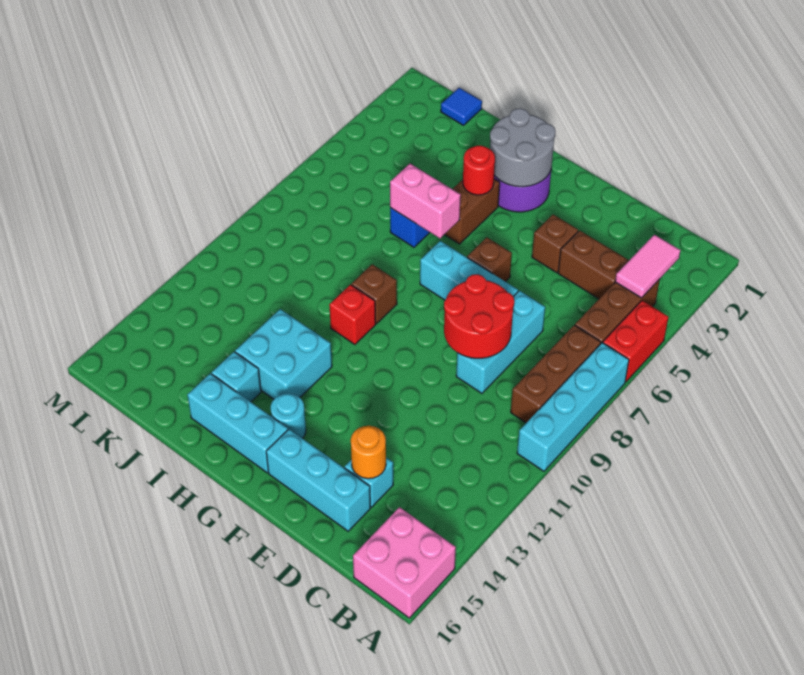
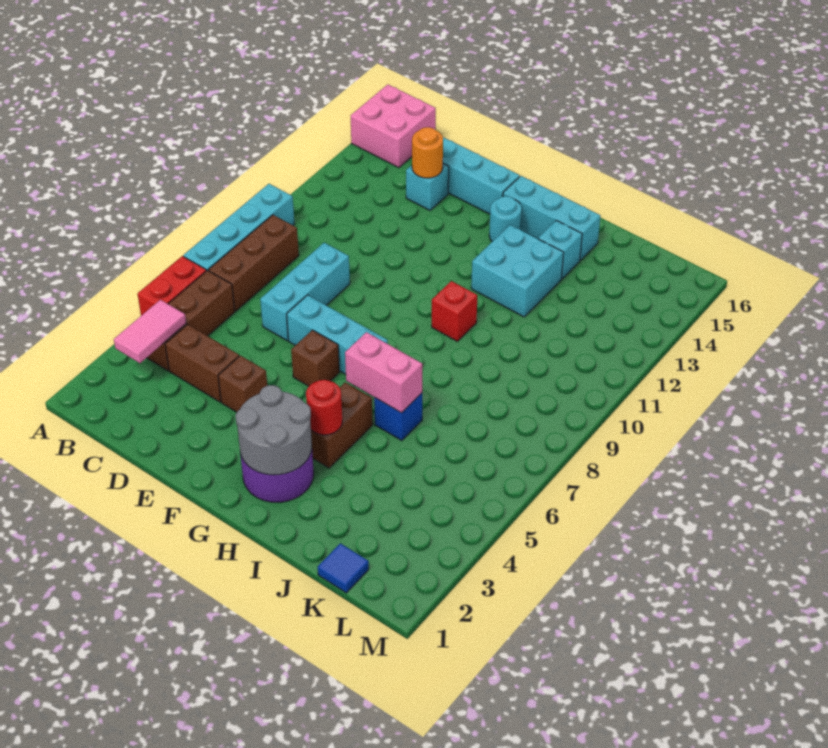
red round brick D8:E9 level 2 -> none
brown brick H9 level 1 -> none

